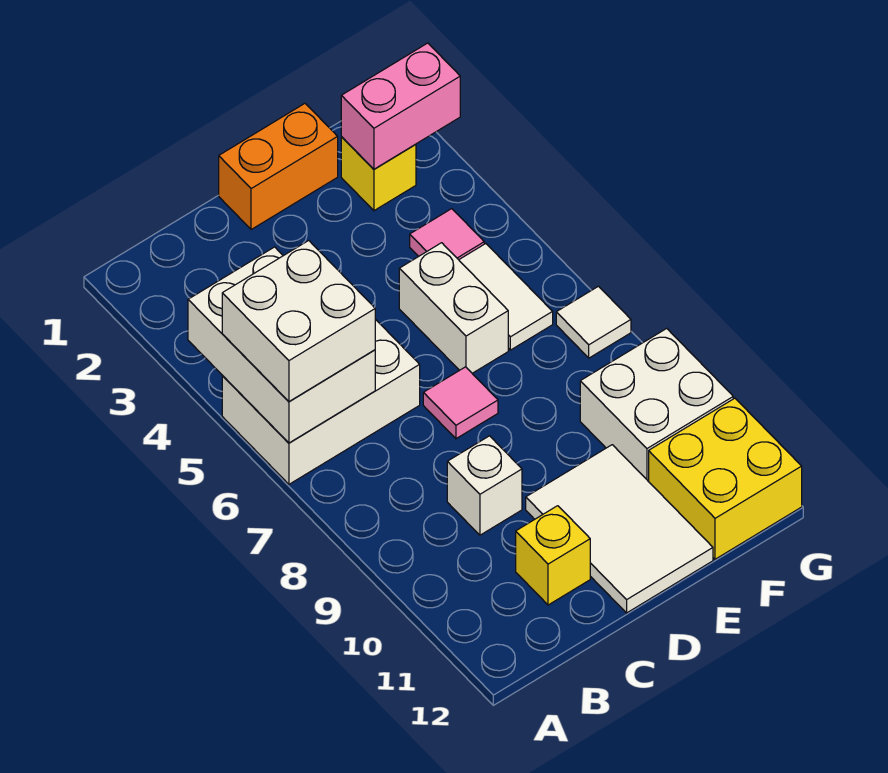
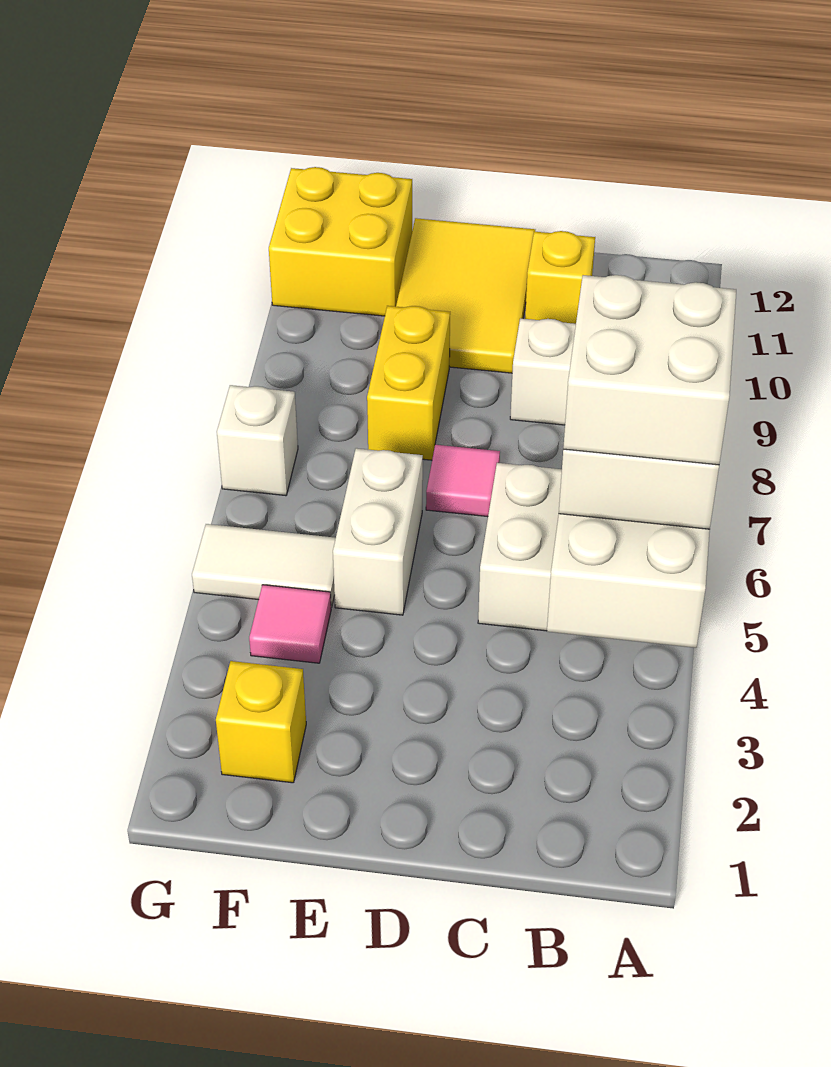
orange brick D1:E1 level 1 -> none
white tile D10:E12 level 1 -> yellow tile D10:E12 level 1
none -> yellow brick E8:E9 level 1
pink brick F2:G2 level 2 -> none
white tile F5:F6 level 1 -> white tile F5:G5 level 1
white brick F9:G10 level 1 -> white brick A5:B6 level 4
white tile G7 level 1 -> white brick G7 level 1

